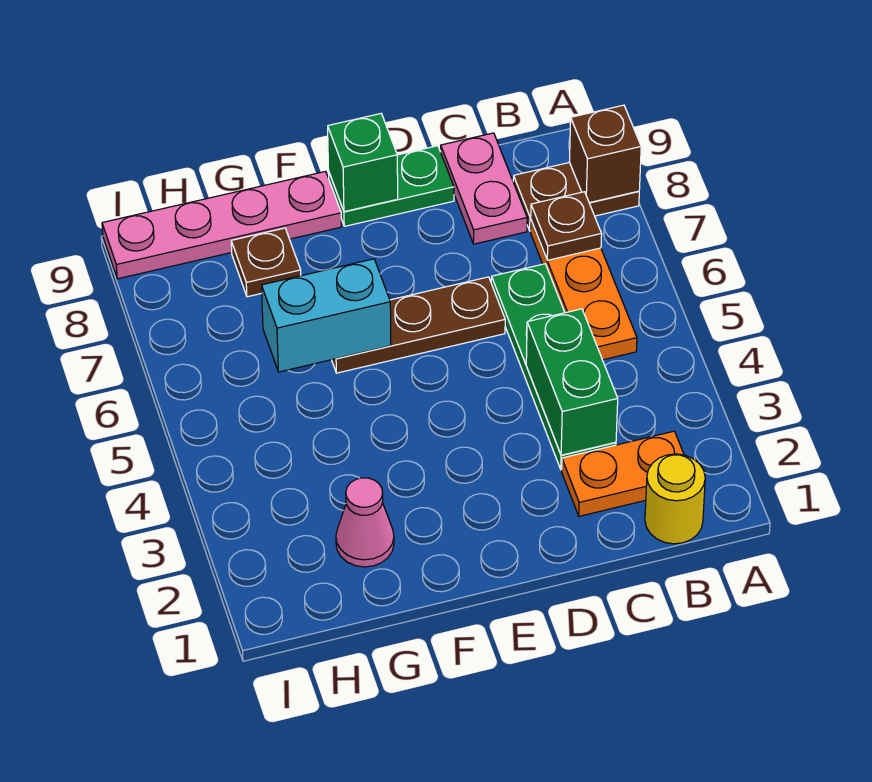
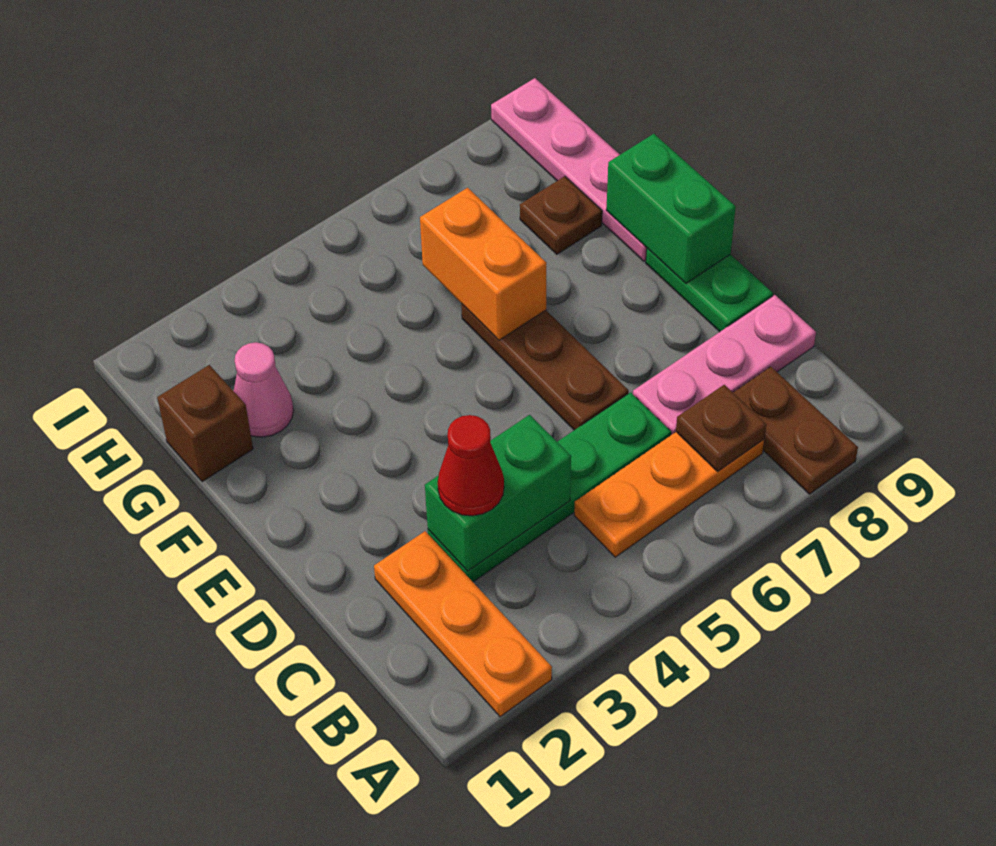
brown brick A8 level 2 -> brown brick G1 level 1
yellow round brick B1 level 1 -> none
orange plate B2:C2 level 1 -> orange plate A2:C2 level 1
none -> red cone C3 level 3
pink plate C8:C9 level 1 -> pink plate C7:C9 level 1
green brick E9 level 2 -> green brick E9:F9 level 2
cyan brick F6:G6 level 2 -> orange brick F6:G6 level 2

